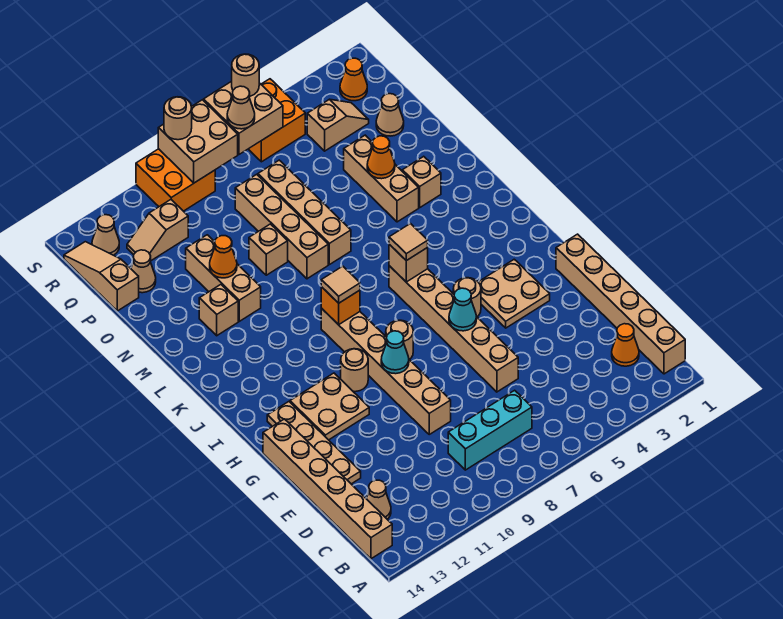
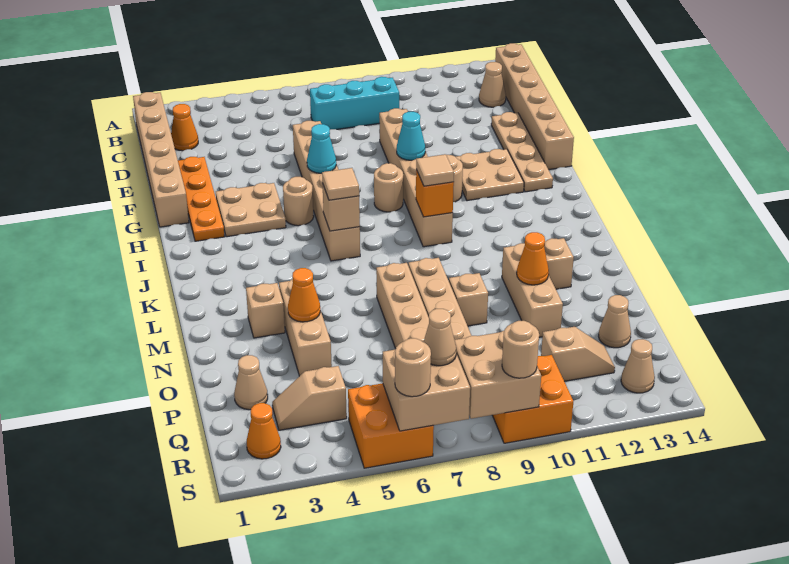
none -> orange plate E2:H2 level 1
tan slope P14:R14 level 1 top P -> none

